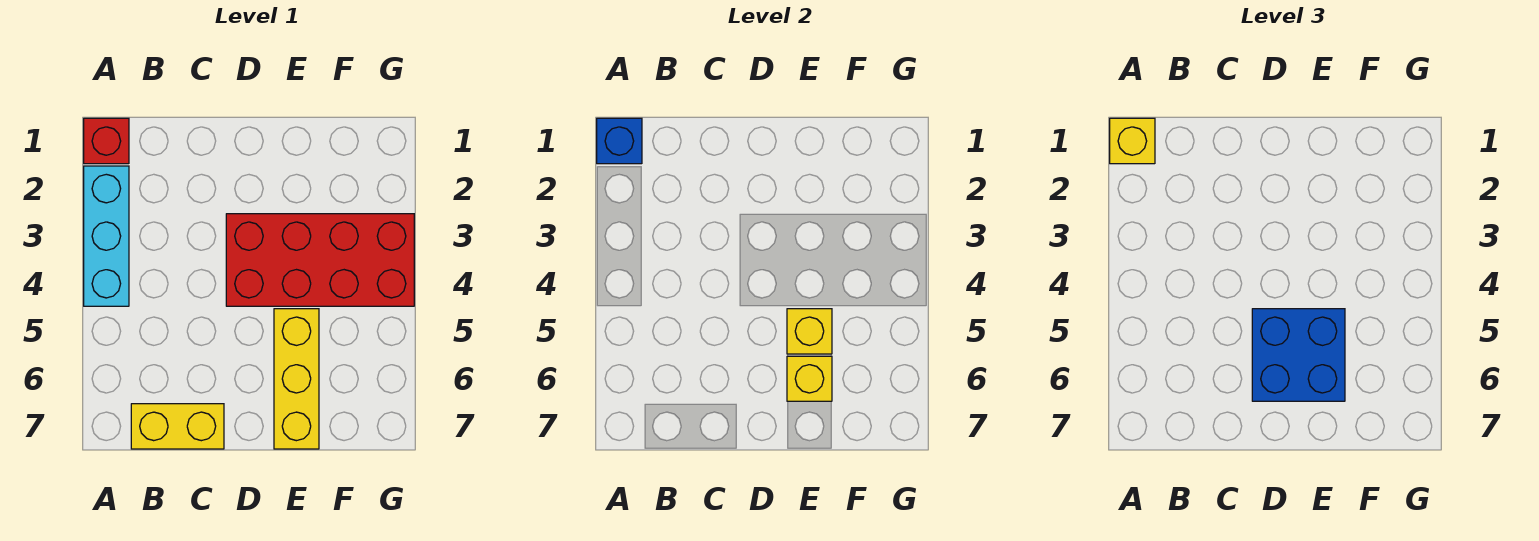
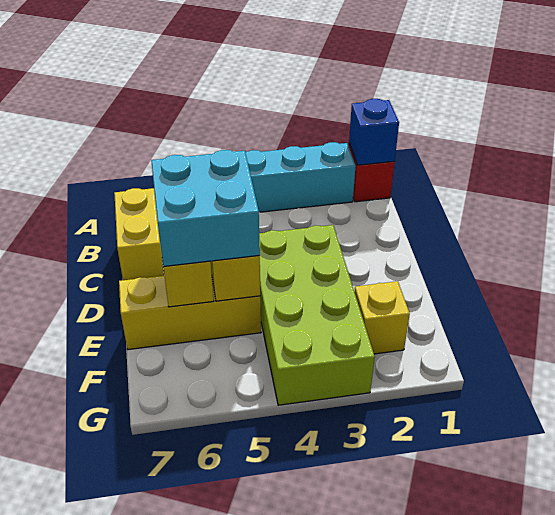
yellow brick A1 level 3 -> yellow brick F2 level 1
red brick D3:G4 level 1 -> lime brick D3:G4 level 1
blue brick D5:E6 level 3 -> cyan brick D5:E6 level 3

